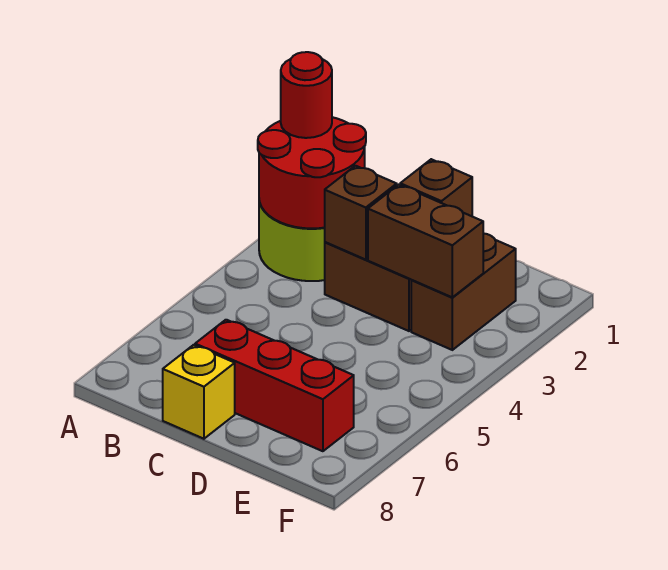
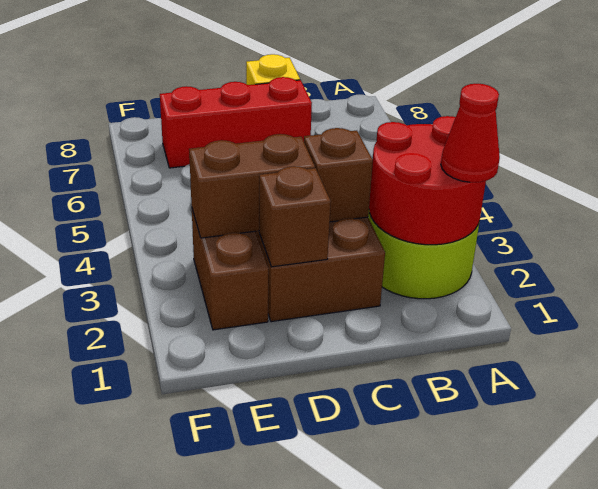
red round brick A2 level 3 -> red cone A2 level 3

